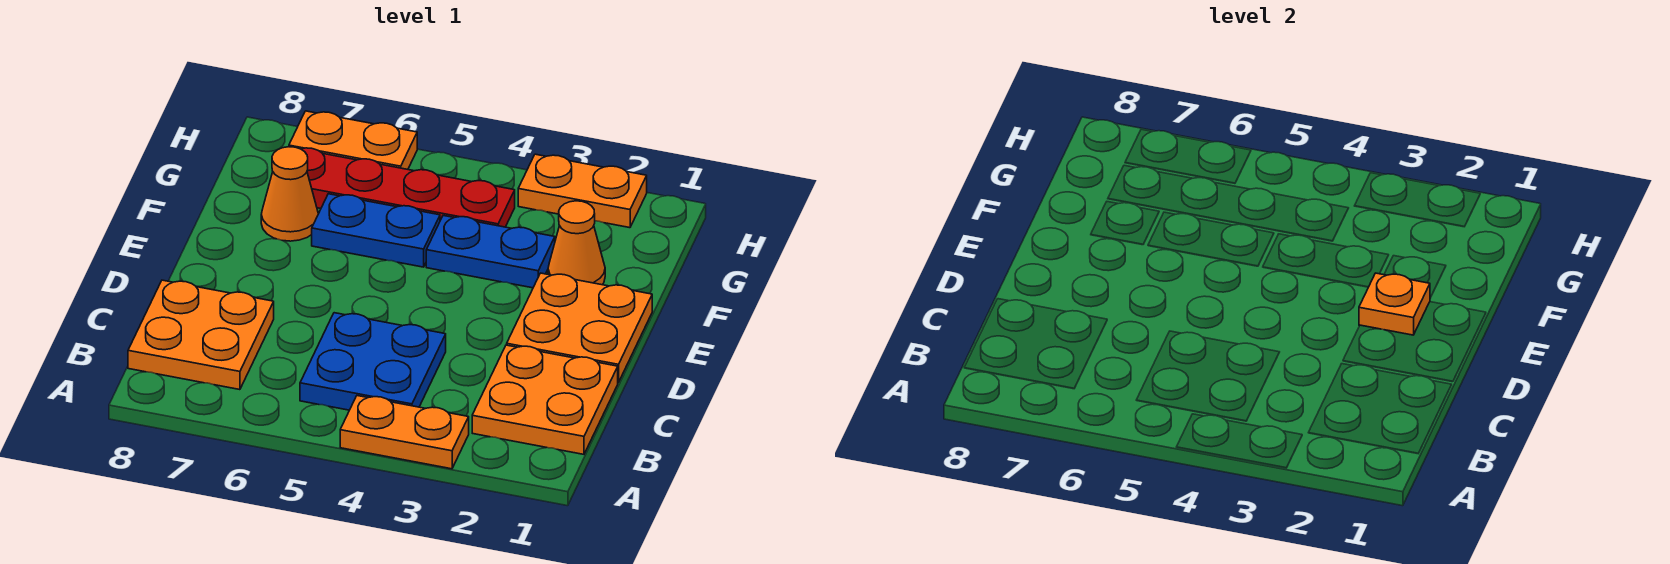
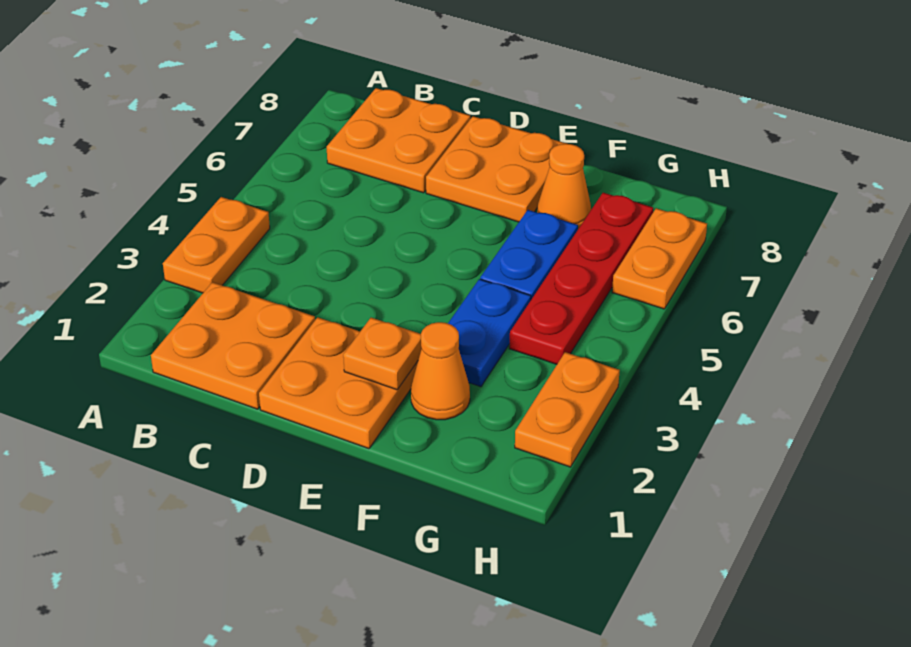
blue plate B4:C5 level 1 -> none
none -> orange plate D7:E8 level 1

